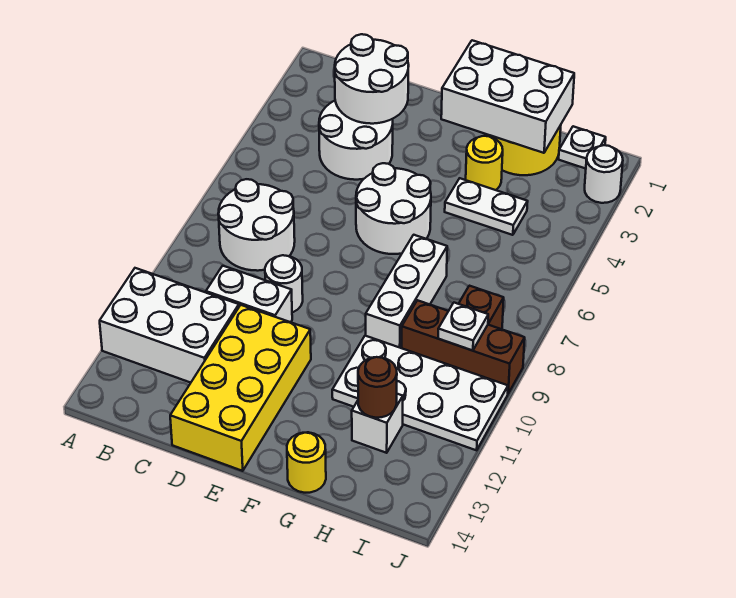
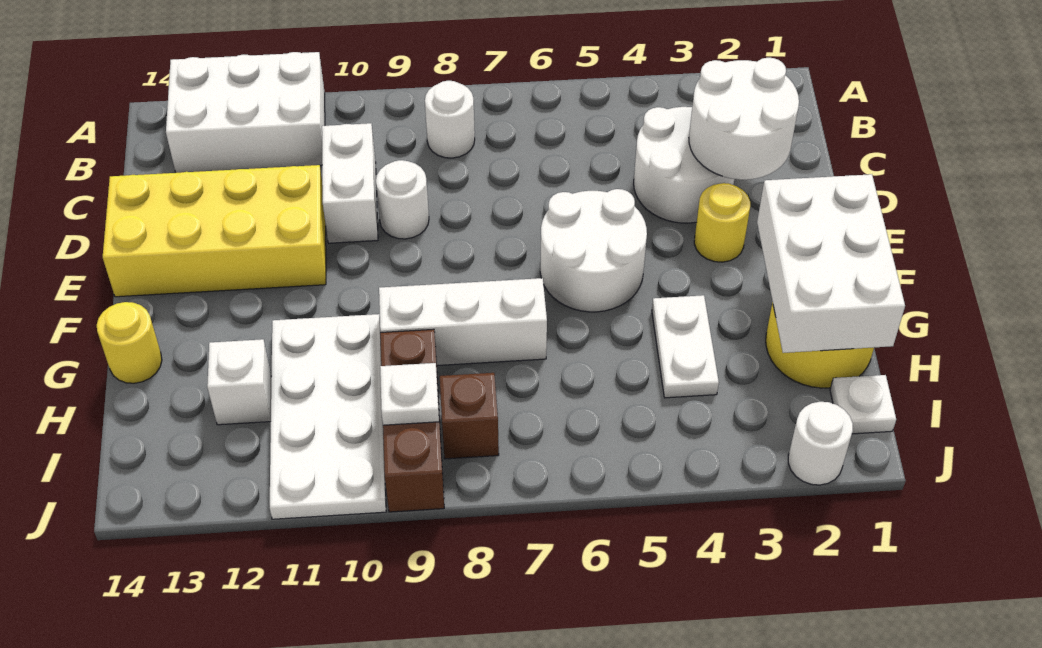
white brick A11:C12 level 1 -> white brick A11:B13 level 1
white round brick B7:C8 level 1 -> white round brick B8 level 1
yellow round brick G3 level 1 -> yellow round brick E3 level 1
brown round brick H12 level 2 -> none

